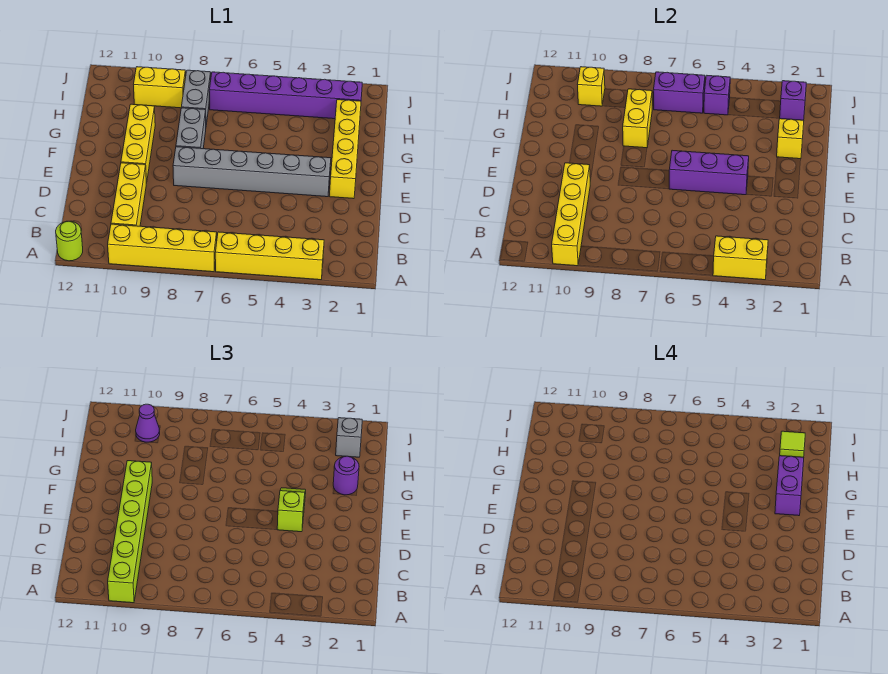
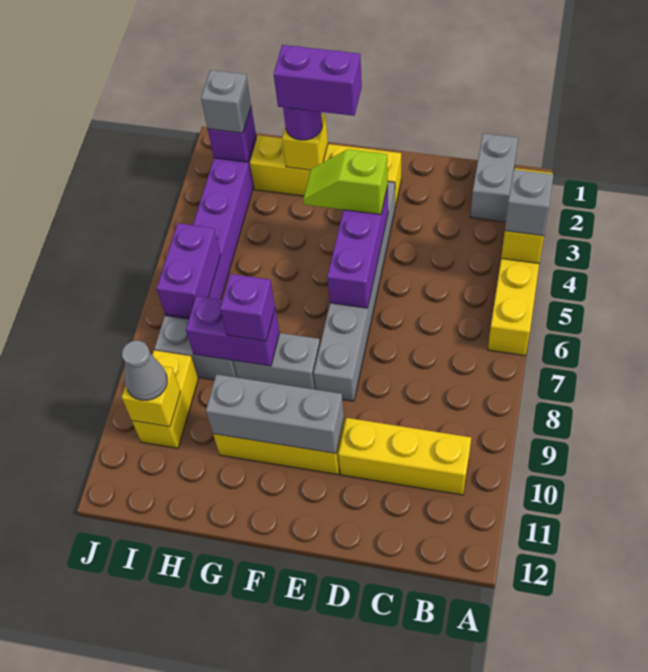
none -> grey brick A4 level 3
yellow brick A7:A10 level 1 -> none
yellow brick A10:D10 level 2 -> none
lime brick A10:F10 level 3 -> none
lime round brick A12 level 1 -> none
none -> grey brick B1:B2 level 1
none -> grey brick E10:G10 level 2
yellow brick G8:H8 level 2 -> purple brick G8:H8 level 2
lime tile I2 level 4 -> none
purple brick I5 level 2 -> purple brick G8 level 3
purple cone I10 level 3 -> grey cone I10 level 3

